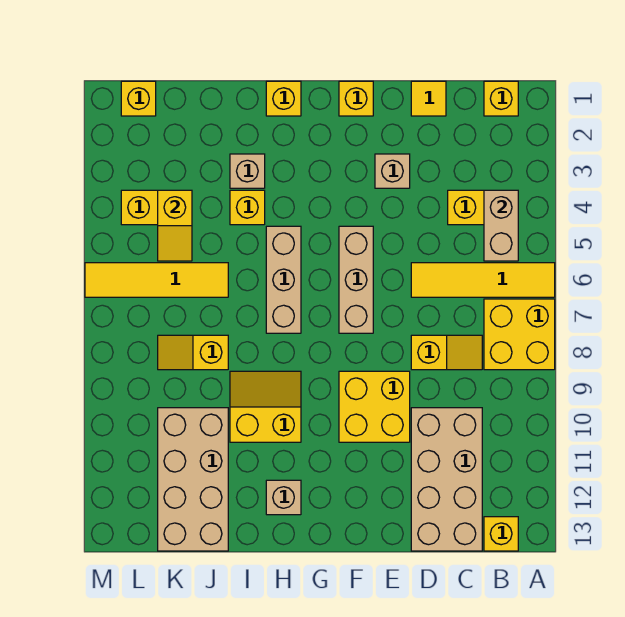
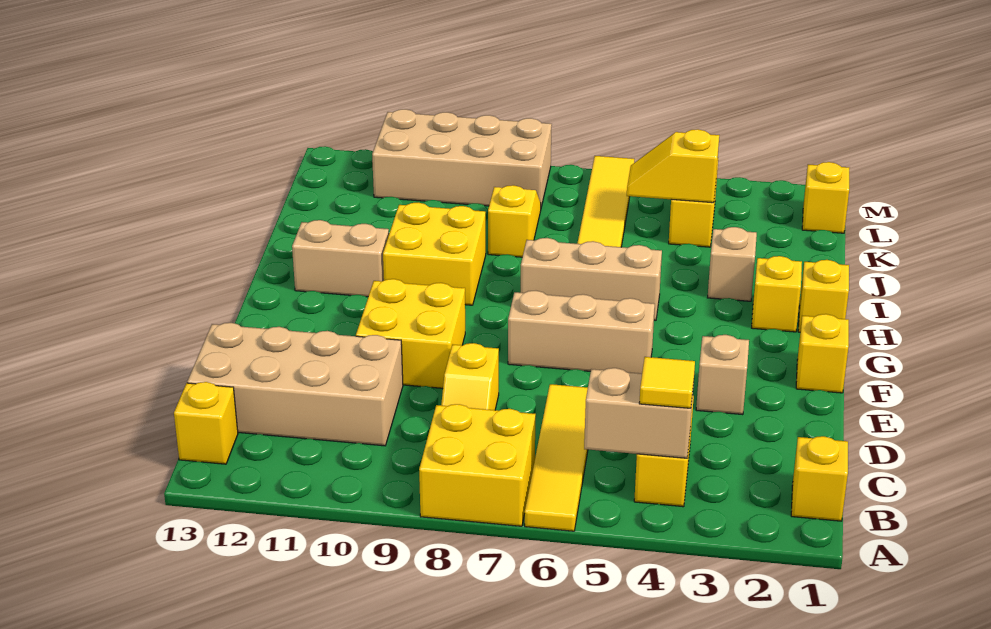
yellow tile D1 level 1 -> yellow tile B4 level 3
yellow slope H9:I10 level 1 top 10 -> yellow brick H9:I10 level 1
tan brick H12 level 1 -> tan brick H11:H12 level 1
yellow brick I4 level 1 -> yellow brick H2 level 1
tan brick J10:K13 level 1 -> tan brick L8:M11 level 1

